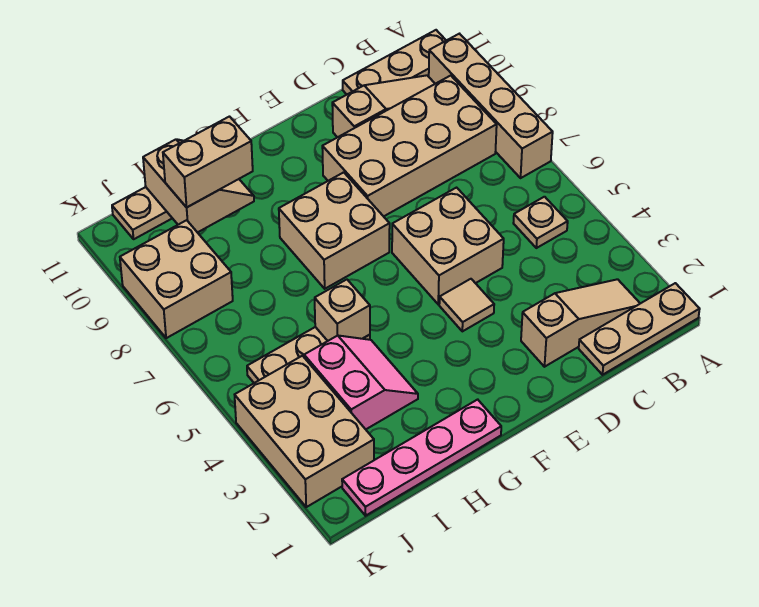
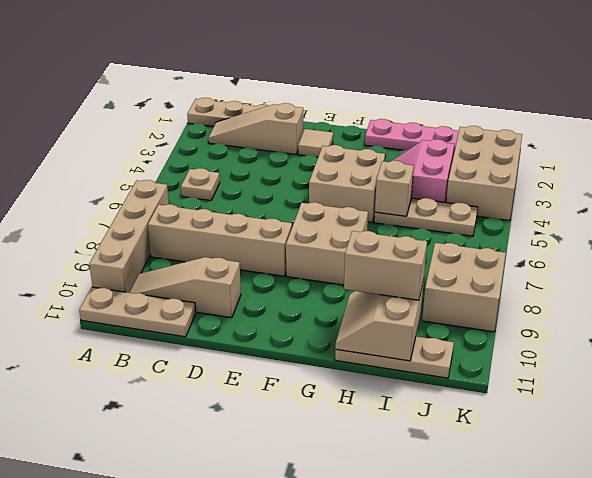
tan brick B8:E9 level 1 -> tan brick B8:E8 level 1
tan brick D5:E6 level 1 -> tan brick F4:G5 level 1
tan tile E4 level 1 -> tan tile E2 level 1

